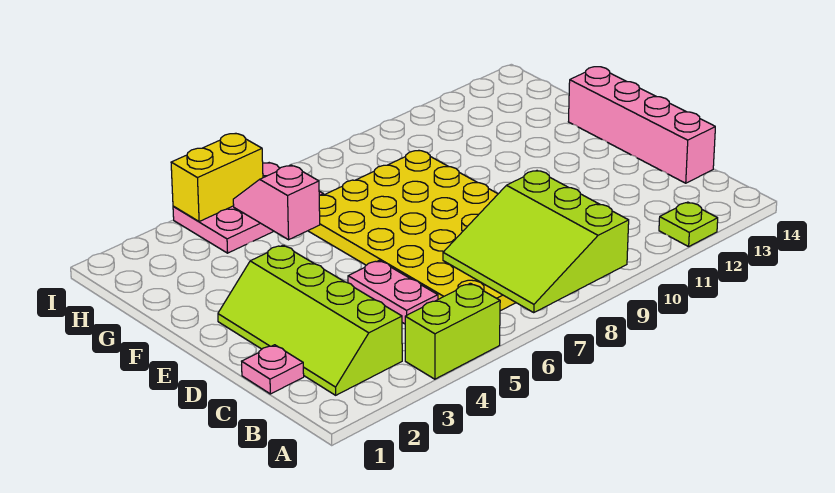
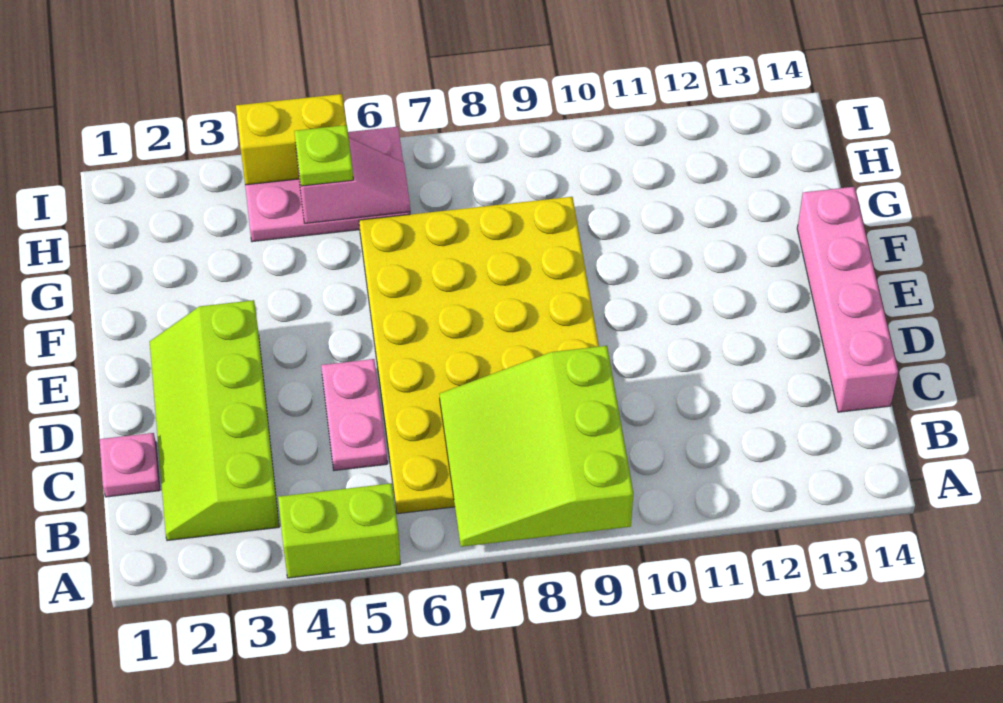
lime plate A12 level 1 -> lime plate H5 level 3
pink slope G5:H5 level 2 top G -> pink slope H5:H6 level 2 top 5

